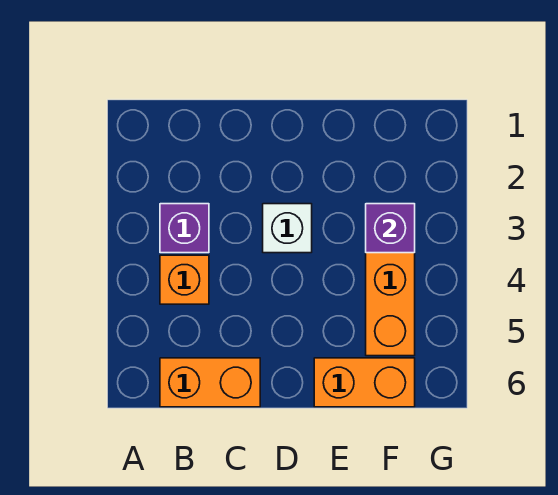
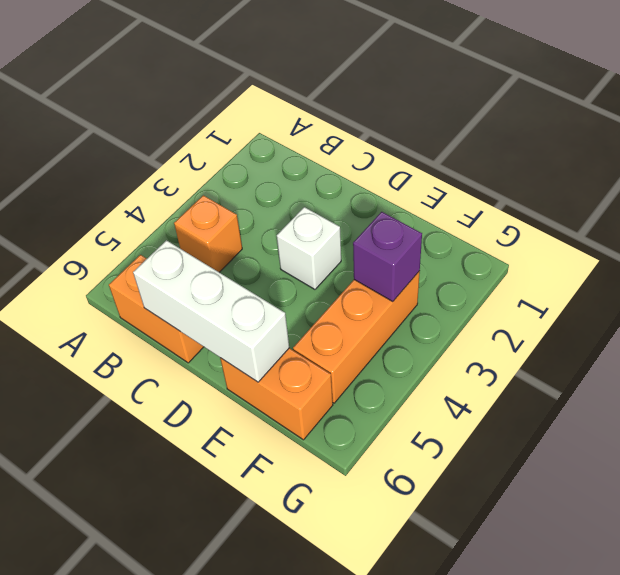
purple brick B3 level 1 -> none
none -> white brick C6:E6 level 2

